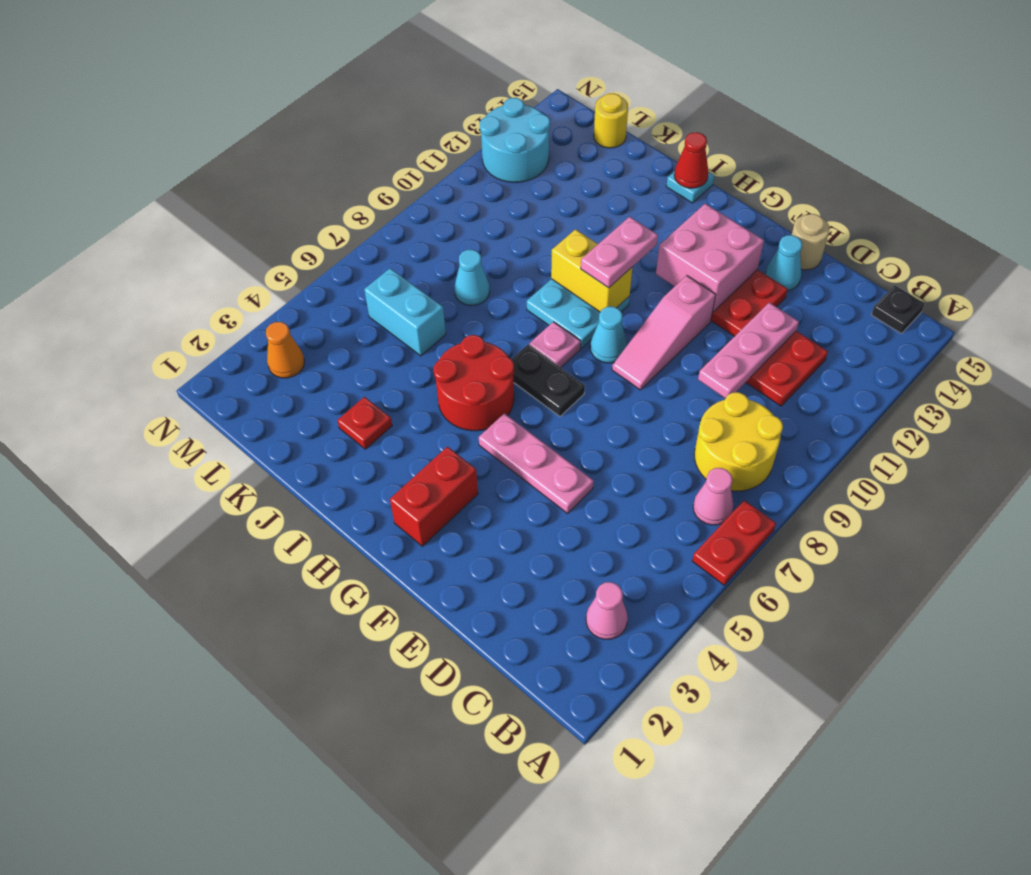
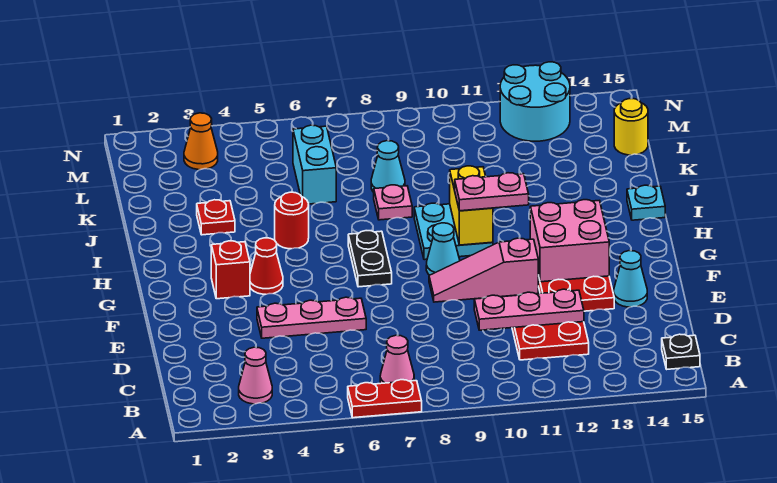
yellow round brick B8:C9 level 1 -> none
pink plate E5:G5 level 1 -> pink plate E4:E6 level 1
tan round brick E15 level 1 -> none
red brick G2:G3 level 1 -> red brick G3 level 1
red round brick H5:I6 level 1 -> red round brick I5 level 1
pink plate H8 level 1 -> pink plate J8 level 1
red cone I15 level 2 -> red cone G4 level 1

